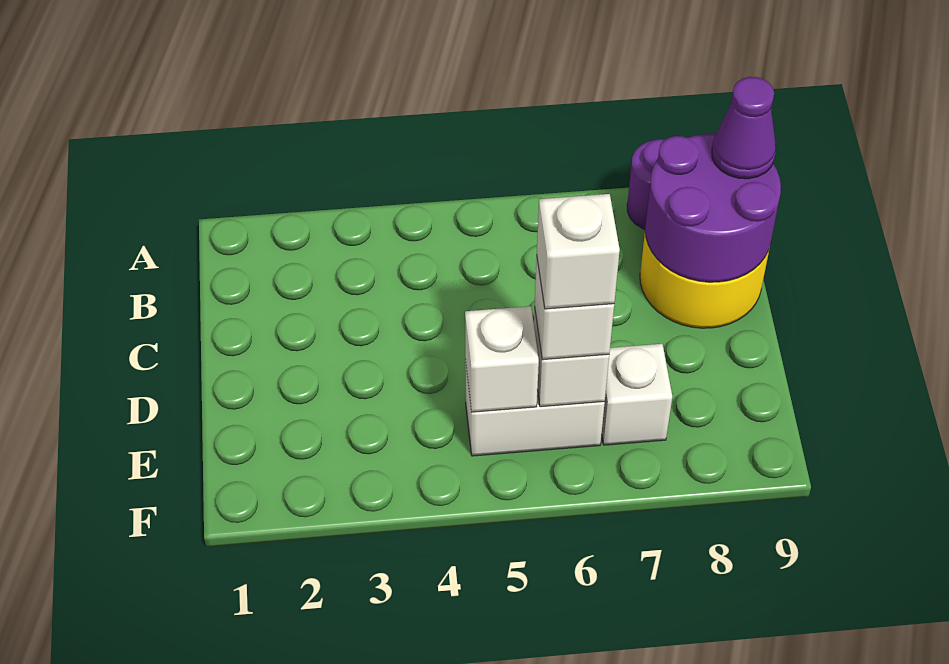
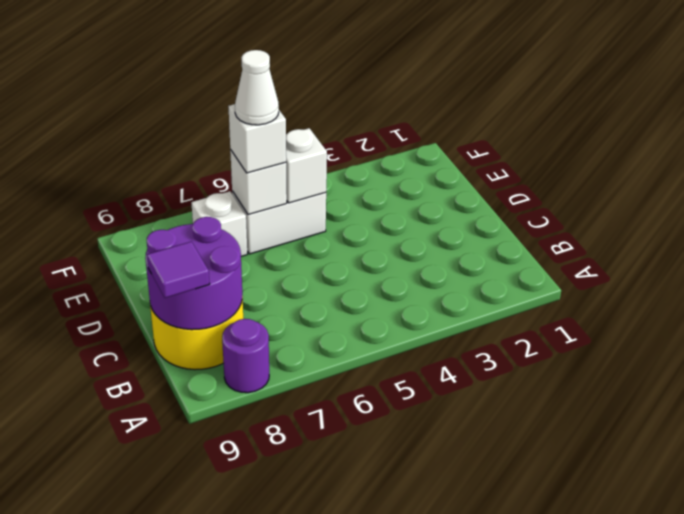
purple cone B9 level 3 -> purple tile B9 level 3
white brick E6 level 4 -> white cone E6 level 4

